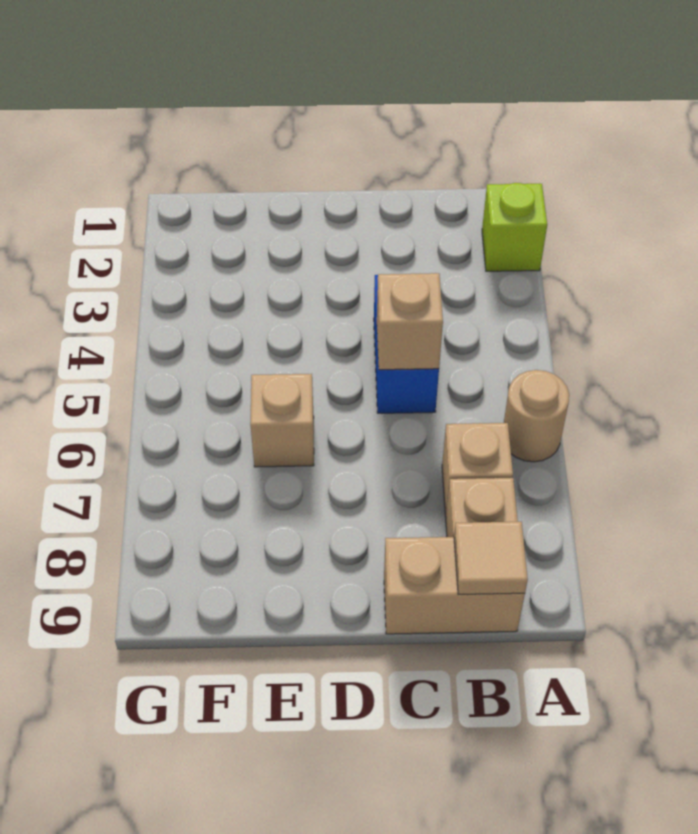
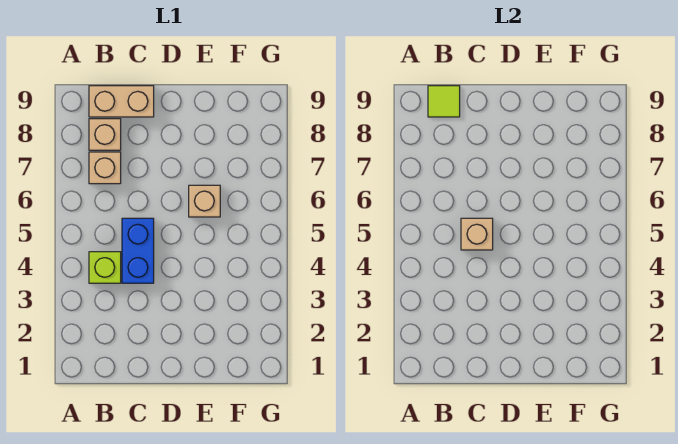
lime brick A2 level 1 -> lime brick B4 level 1
tan round brick A6 level 1 -> none
tan tile B9 level 2 -> lime tile B9 level 2

